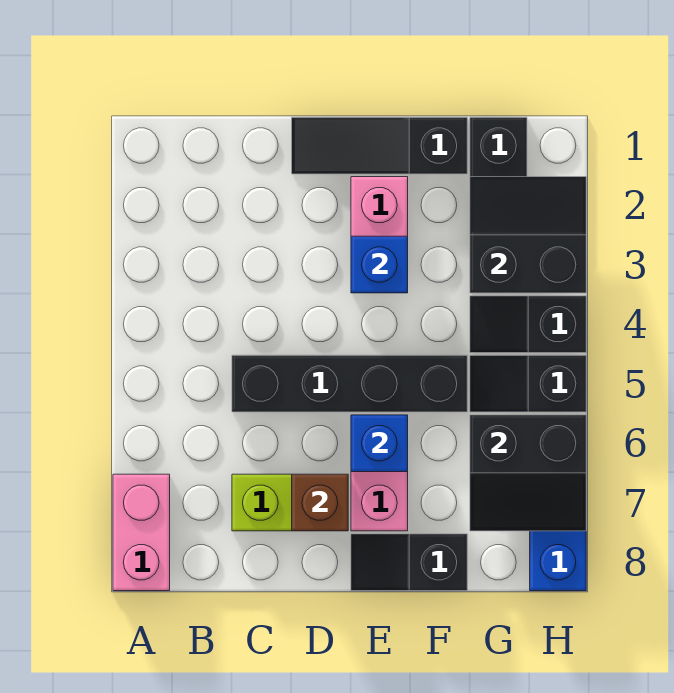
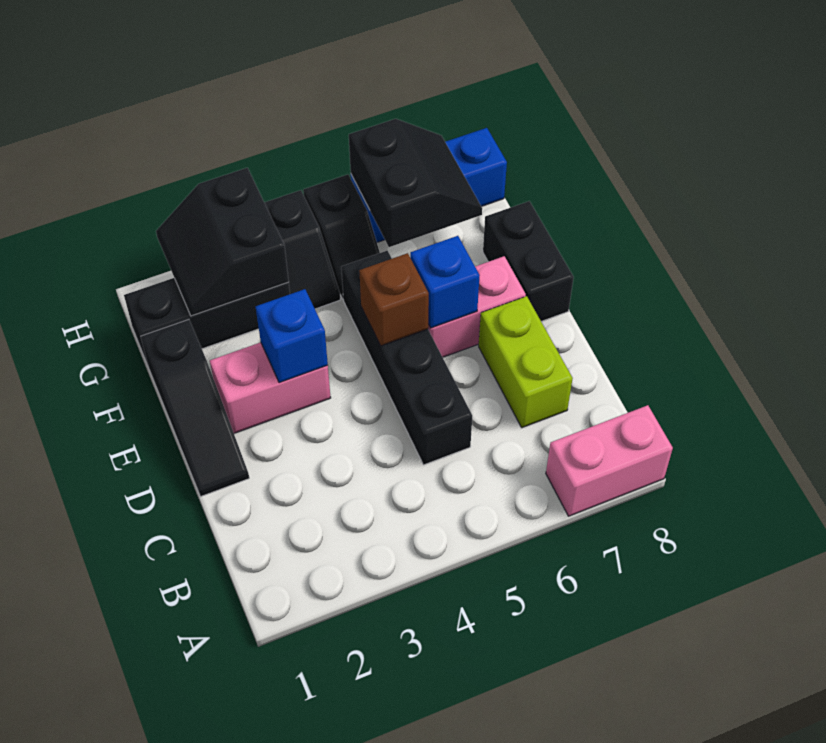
brown brick D7 level 2 -> brown brick E5 level 2
black slope E8:F8 level 1 top F -> black brick E8:F8 level 1

